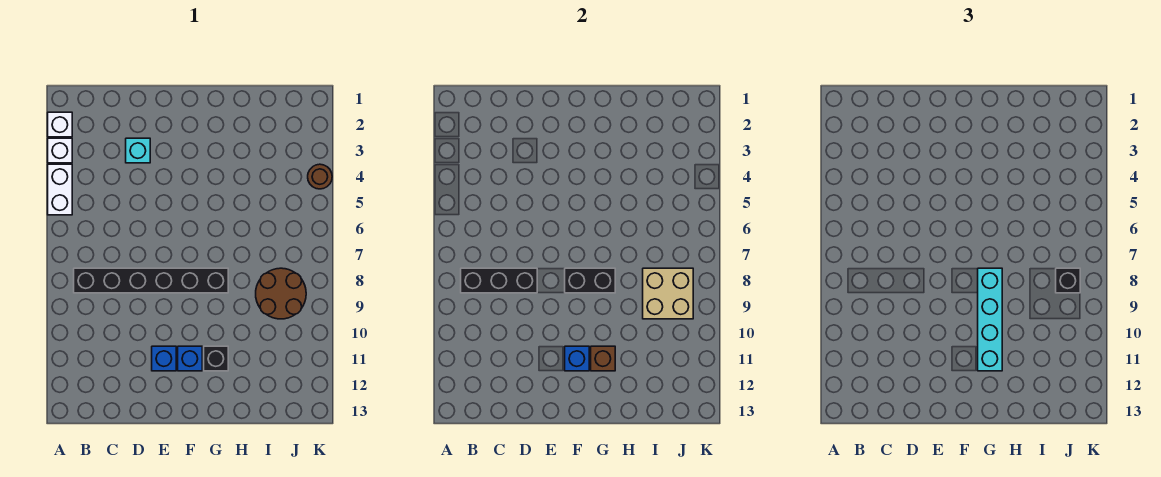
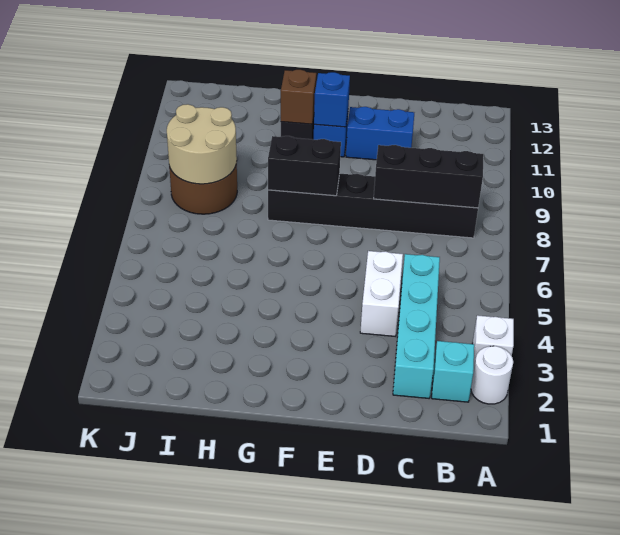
white brick A2 level 1 -> white round brick A2 level 1
white brick A4:A5 level 1 -> white brick D4:D5 level 1
cyan brick D3 level 1 -> cyan brick B2 level 1
blue brick E11 level 1 -> blue brick D11:E11 level 1
cyan brick G8:G11 level 3 -> cyan brick C2:C5 level 1
tan brick I8:J9 level 2 -> tan round brick I8:J9 level 2
black brick J8 level 3 -> none
brown round brick K4 level 1 -> none

